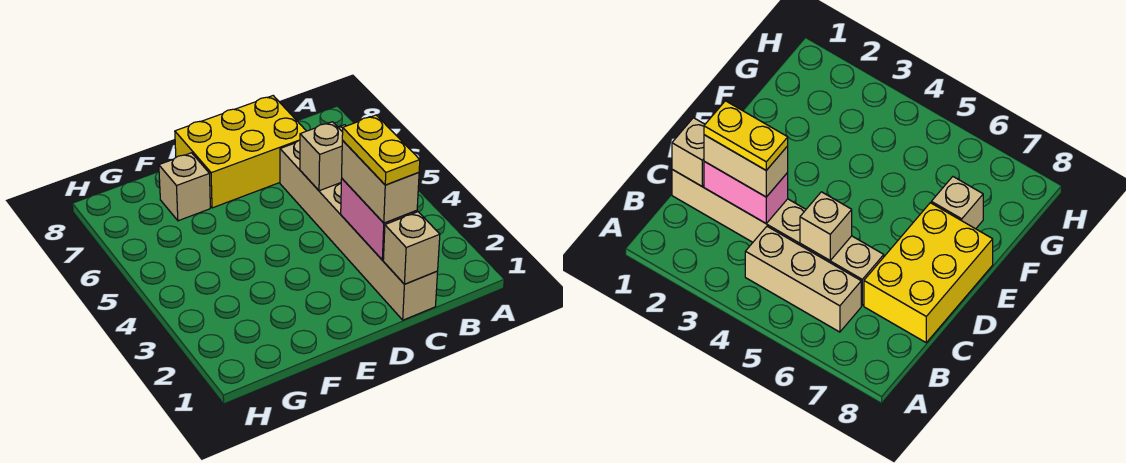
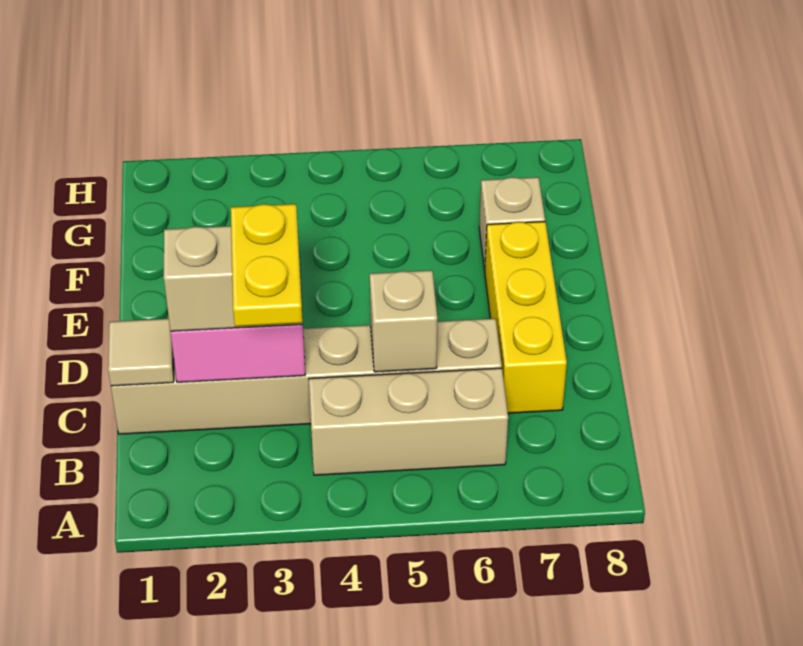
tan brick C1 level 2 -> tan tile C1 level 2
yellow plate C2:C3 level 4 -> yellow plate B3:C3 level 4
yellow brick C7:E8 level 1 -> yellow brick C7:E7 level 1

